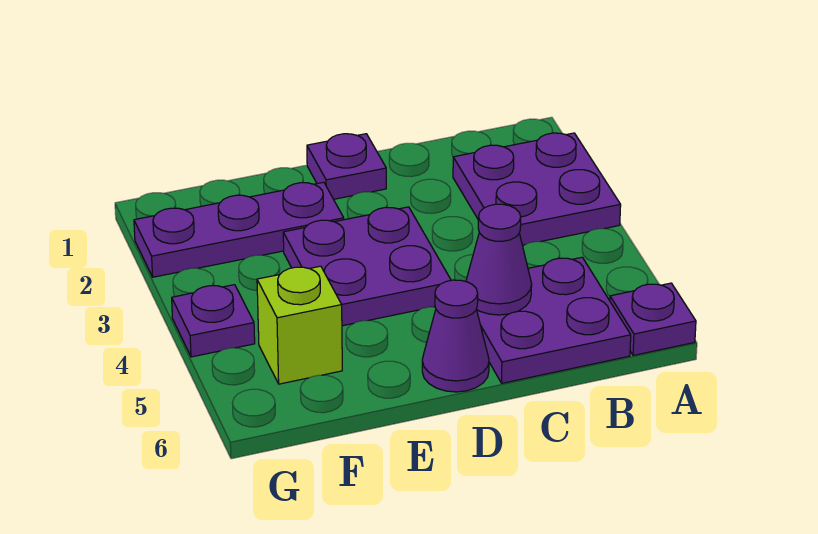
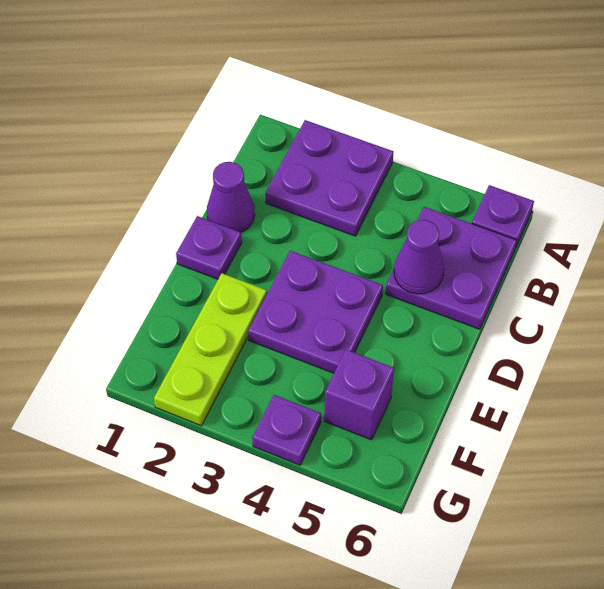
purple cone D6 level 1 -> purple cone C1 level 1
purple plate E2:G2 level 1 -> lime plate E2:G2 level 1
lime brick F5 level 1 -> purple brick F5 level 1

